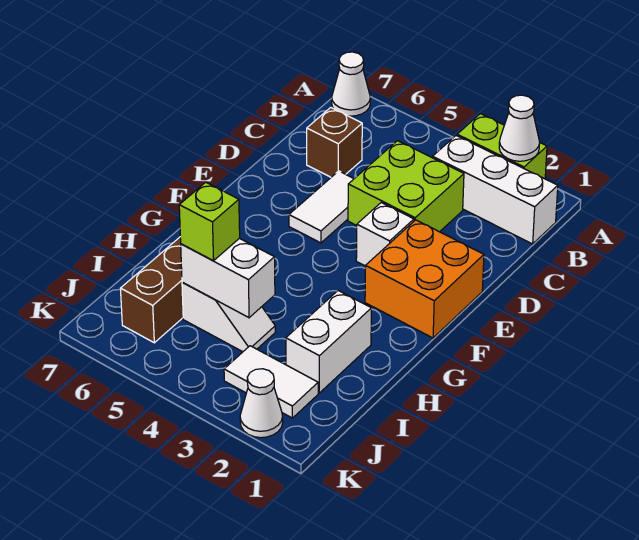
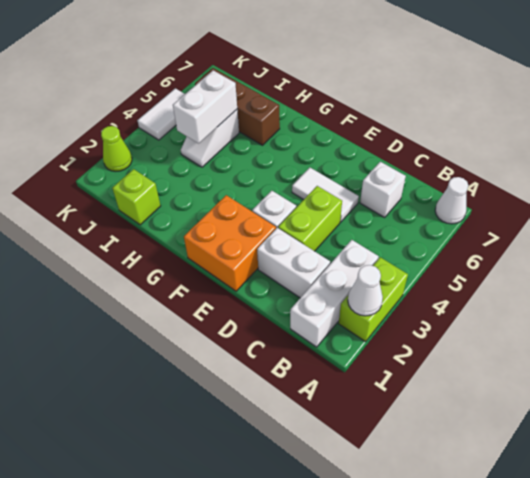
lime brick C3:D4 level 1 -> lime brick D3:D4 level 1
brown brick C6 level 1 -> white brick C6 level 1
white brick H2:I2 level 1 -> white brick C2:D2 level 1
lime brick I5 level 3 -> lime brick I1 level 1
white tile J2:J3 level 1 -> white tile K4:K5 level 1
white cone K2 level 1 -> lime cone K2 level 1

